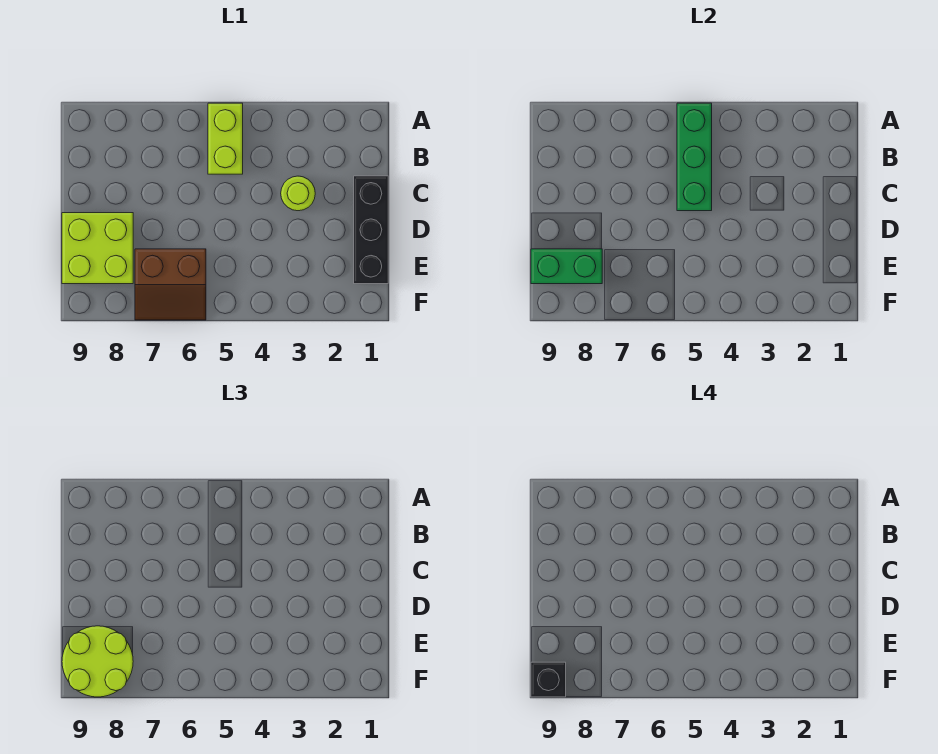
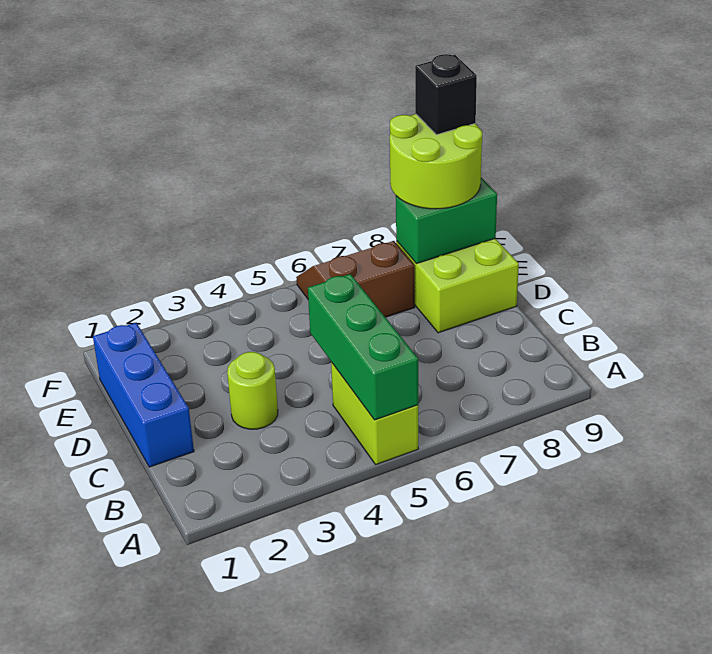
black brick C1:E1 level 1 -> blue brick C1:E1 level 1

